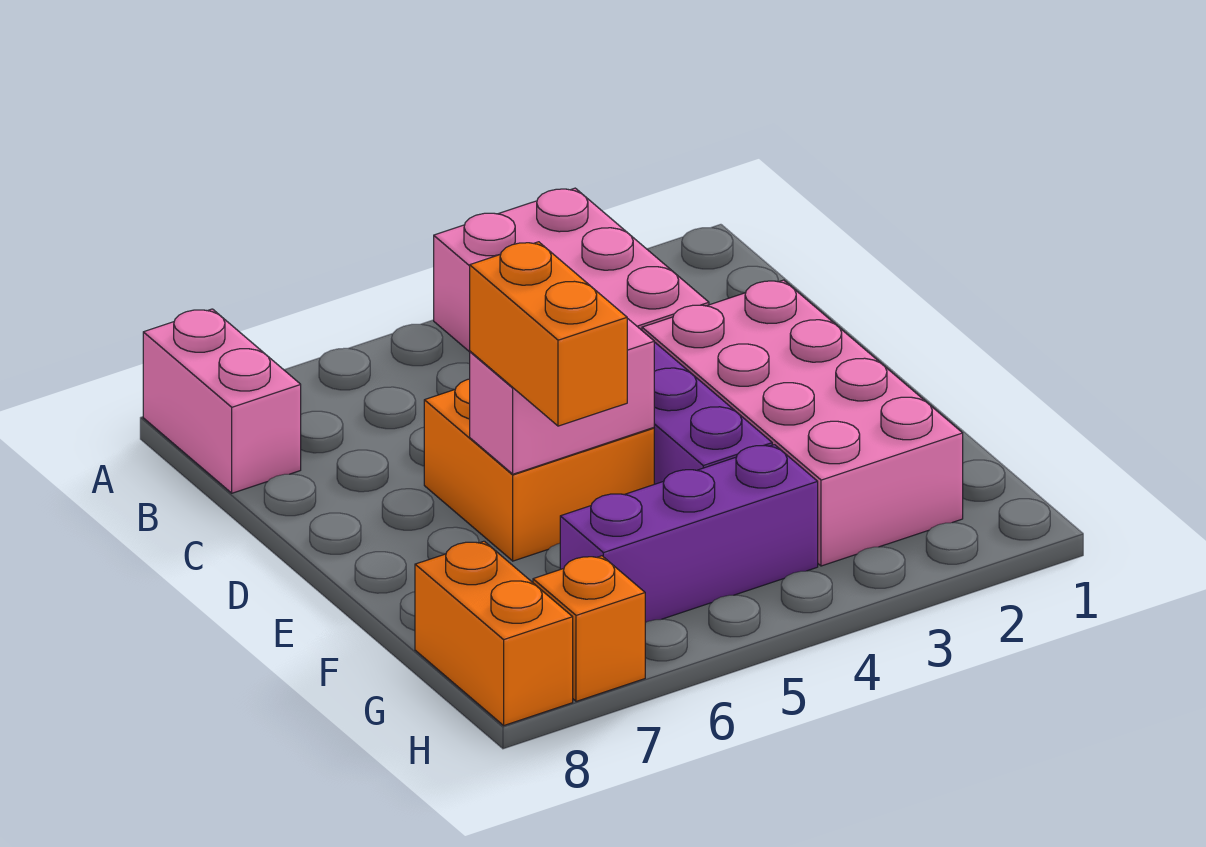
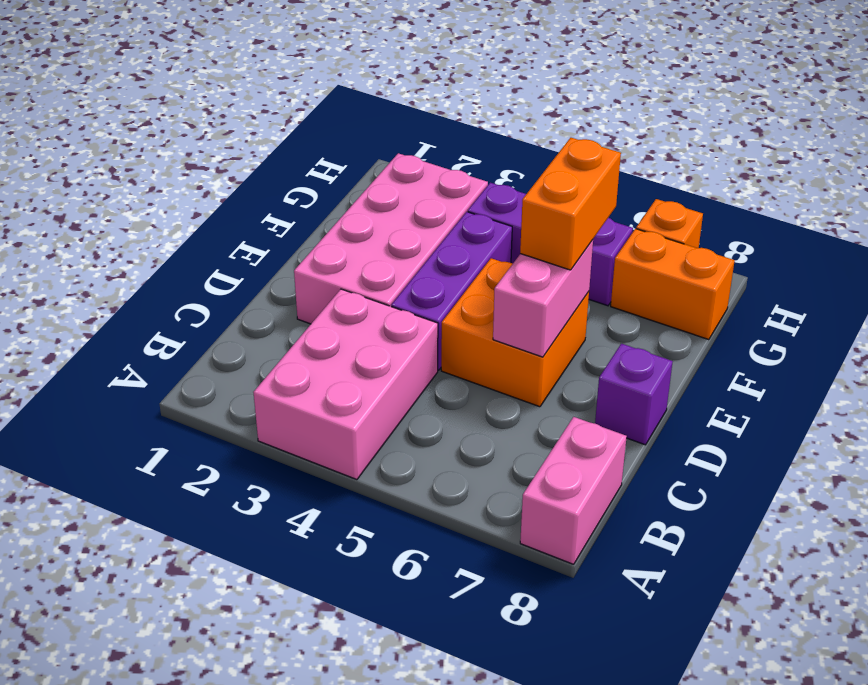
none -> purple brick D8 level 1
pink brick E5:E6 level 2 -> pink brick D6:E6 level 2
orange brick G8:H8 level 1 -> orange brick G7:G8 level 1

